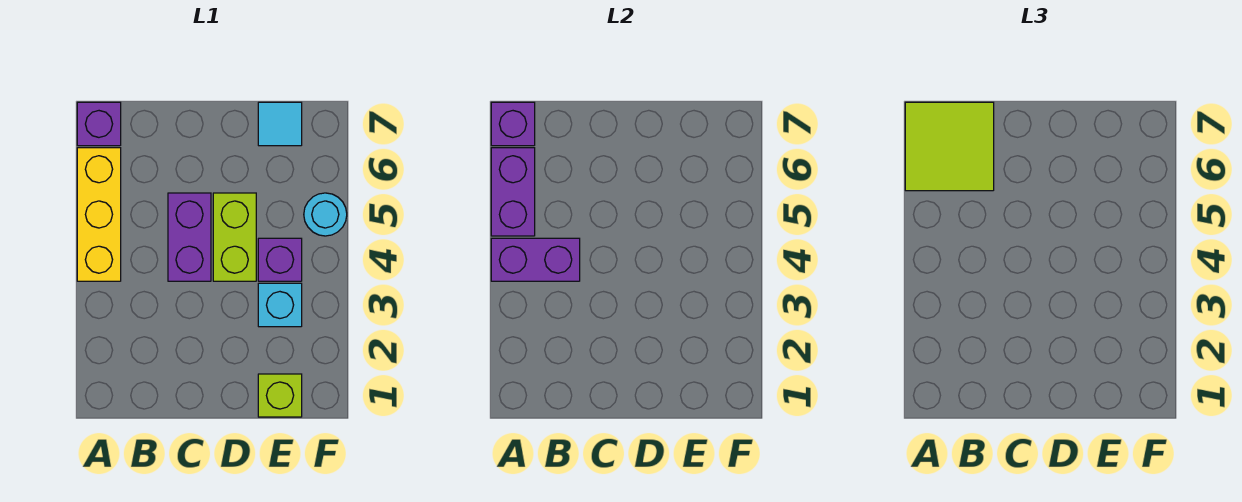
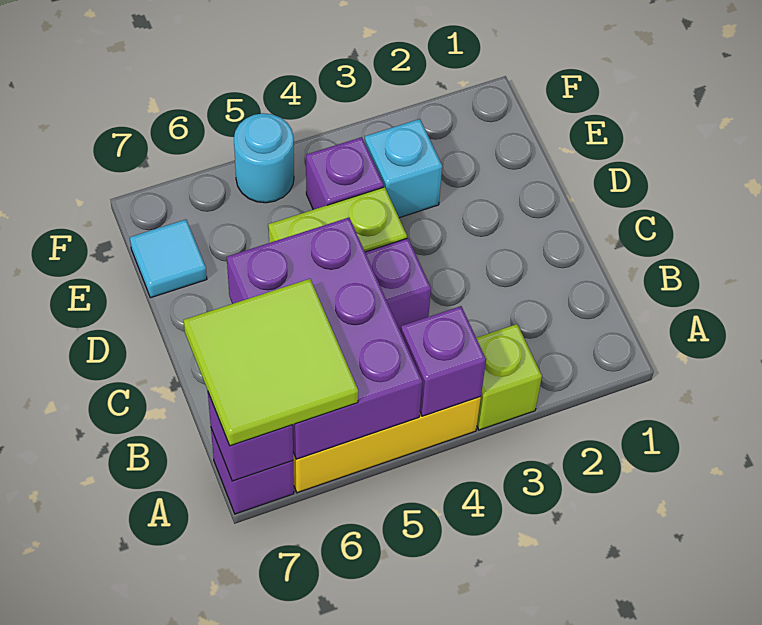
purple brick A4:B4 level 2 -> purple brick A4 level 2
purple brick A5:A6 level 2 -> purple brick A5:C6 level 2
lime brick E1 level 1 -> lime brick A3 level 1

